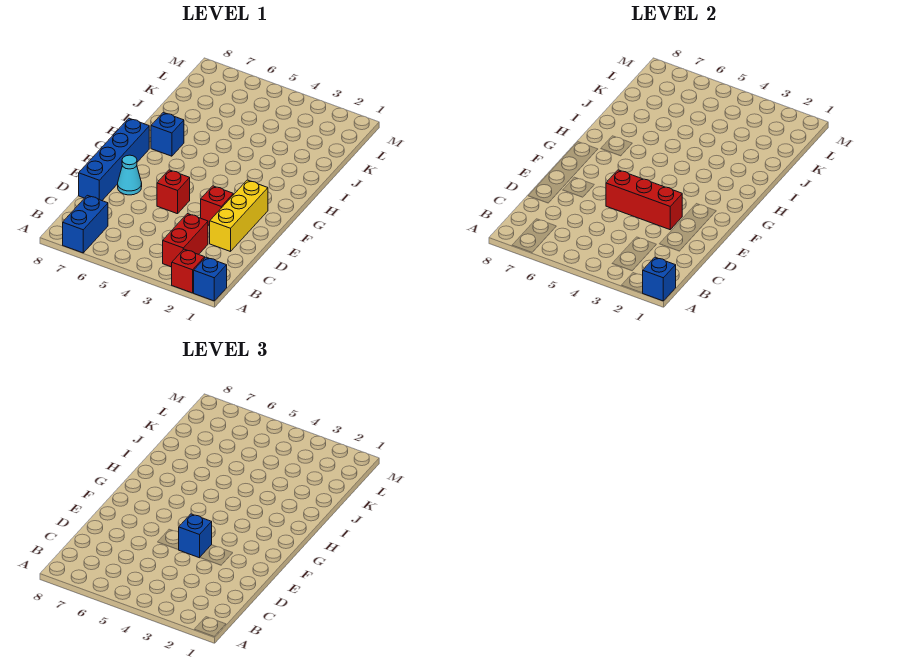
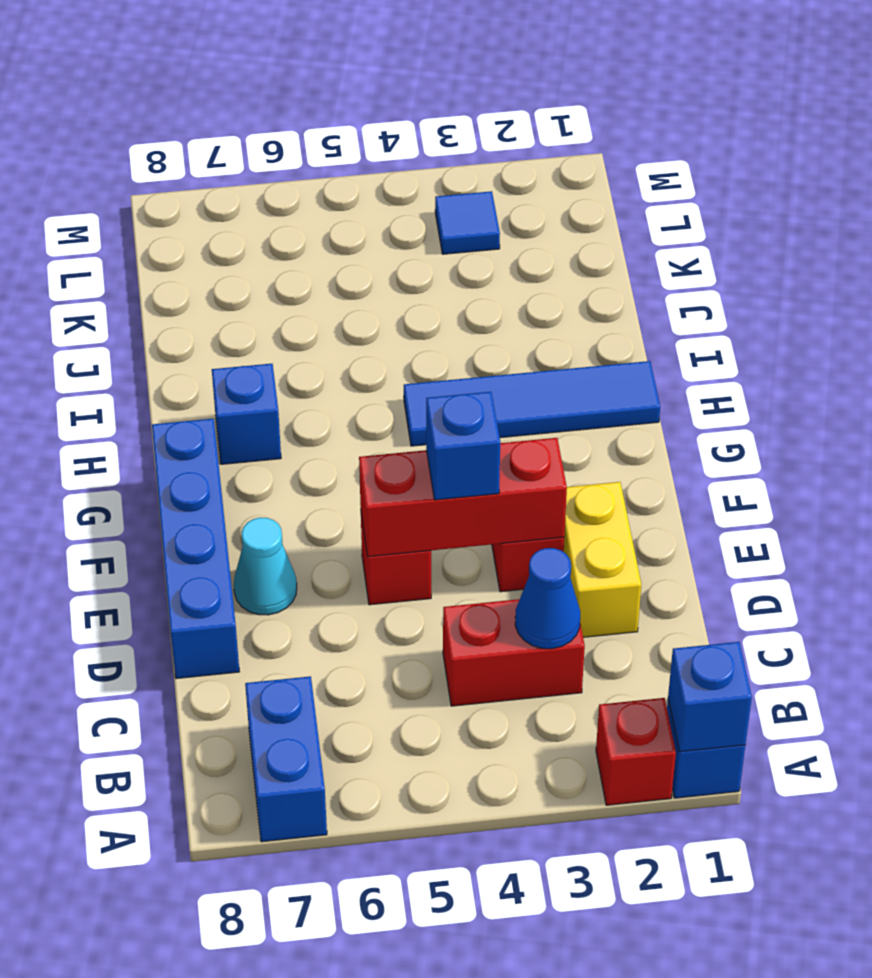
red brick B3:C3 level 1 -> red brick C3:C4 level 1
none -> blue cone C3 level 2
yellow brick D2:F2 level 1 -> yellow brick D2:E2 level 1
none -> blue tile H1:H4 level 1
none -> blue tile L3 level 1

